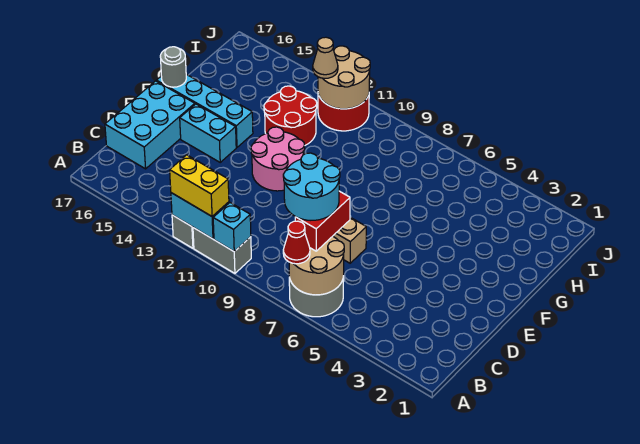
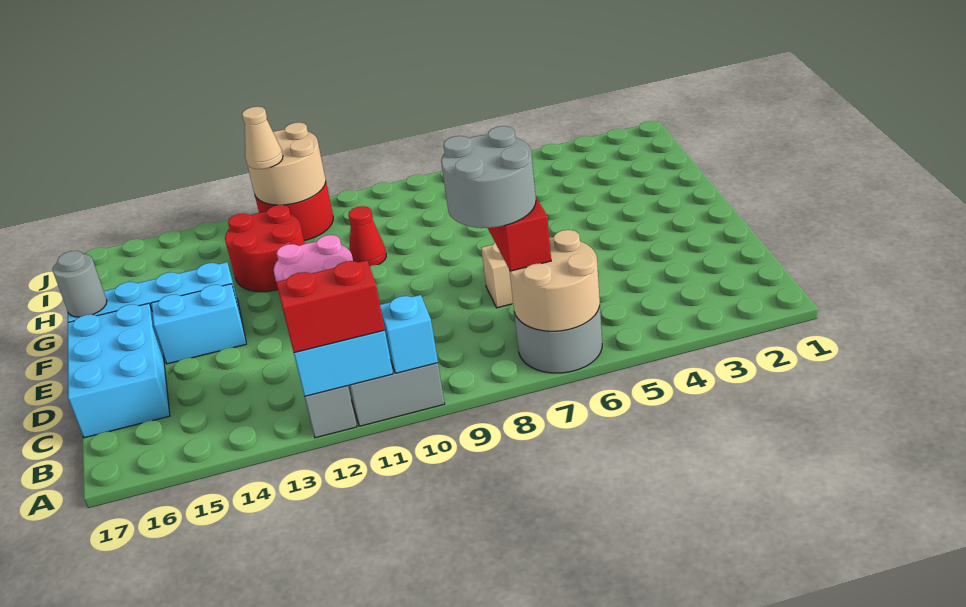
red cone A7 level 3 -> red cone G10 level 1
yellow brick A11:A12 level 3 -> red brick A11:A12 level 3
cyan round brick B7:C8 level 4 -> grey round brick B7:C8 level 4

